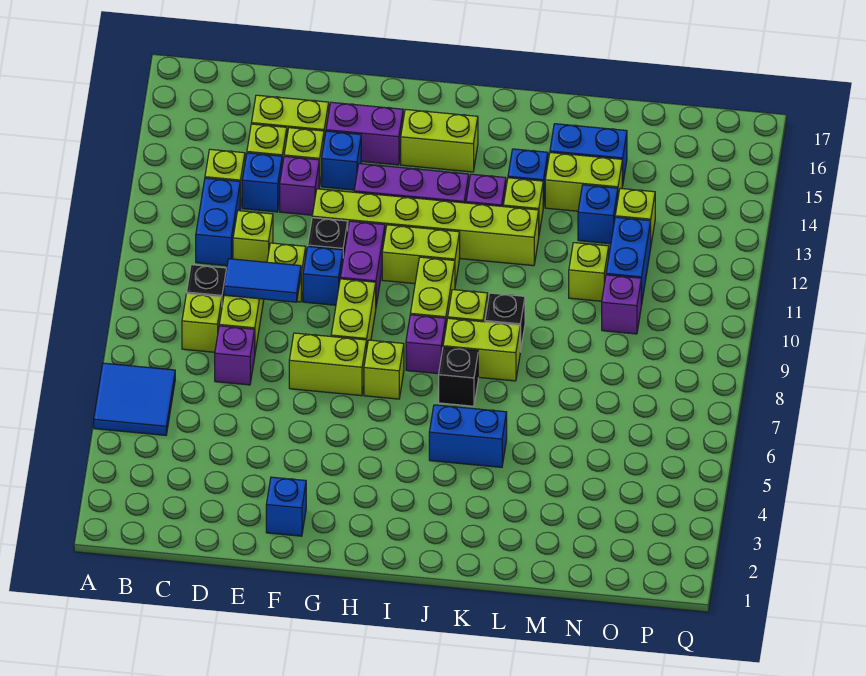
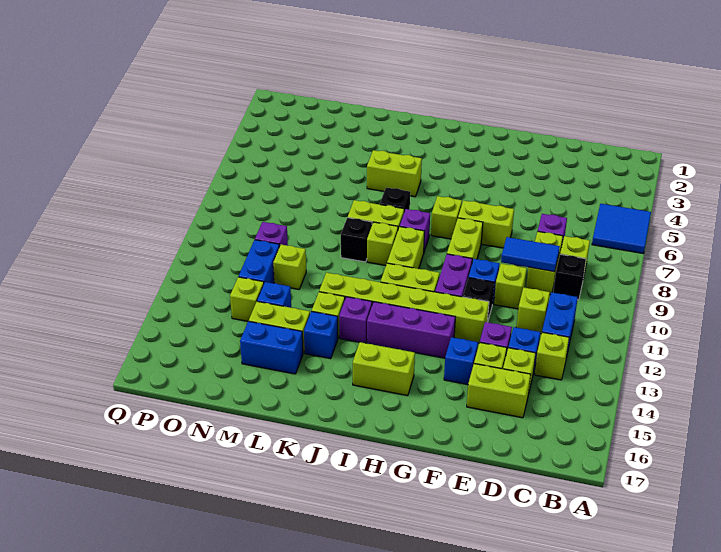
blue brick F2 level 1 -> none
purple brick F15:G15 level 1 -> none
blue brick J5:K5 level 1 -> lime brick J5:K5 level 1

